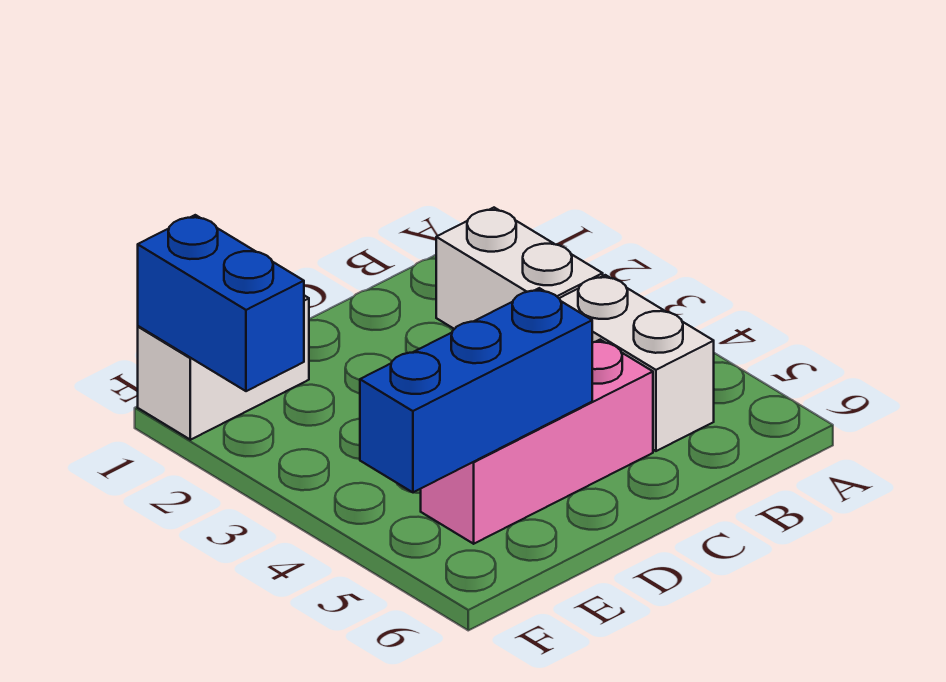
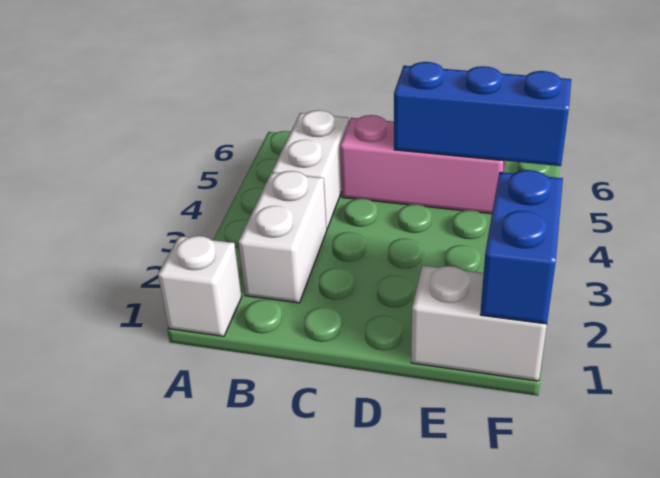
none -> white brick A1 level 1

